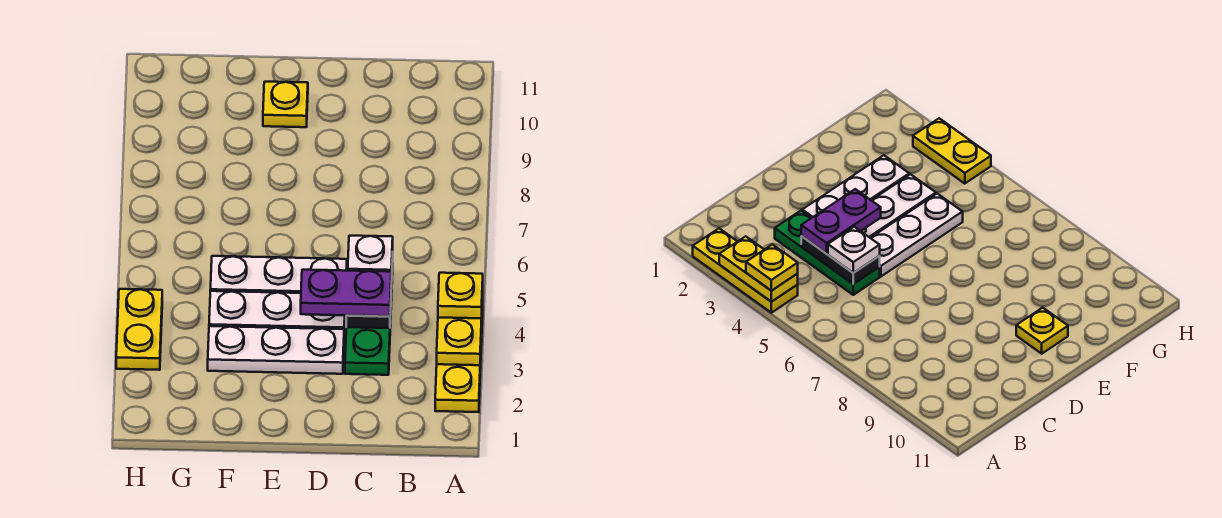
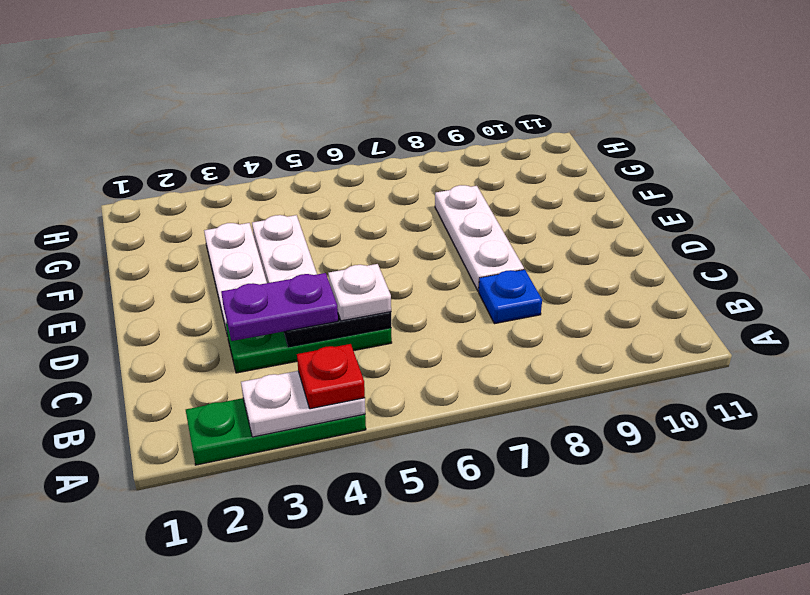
yellow plate A2:A4 level 1 -> green plate A2:A4 level 1
yellow plate A3:A4 level 2 -> white plate A3:A4 level 2
yellow plate A4 level 3 -> red plate A4 level 3
purple plate C4:D4 level 3 -> purple plate C3:C4 level 3
none -> blue plate C8 level 1
white plate D5:F5 level 1 -> white plate D8:F8 level 1
yellow plate E10 level 1 -> none
yellow plate H3:H4 level 1 -> none

